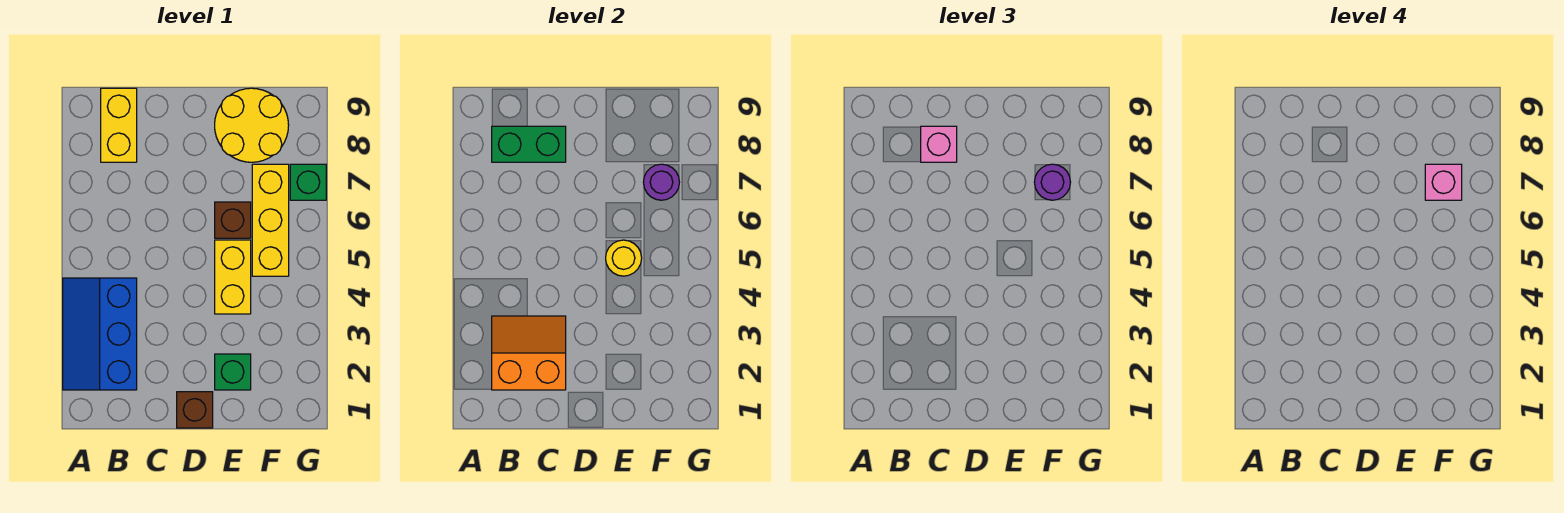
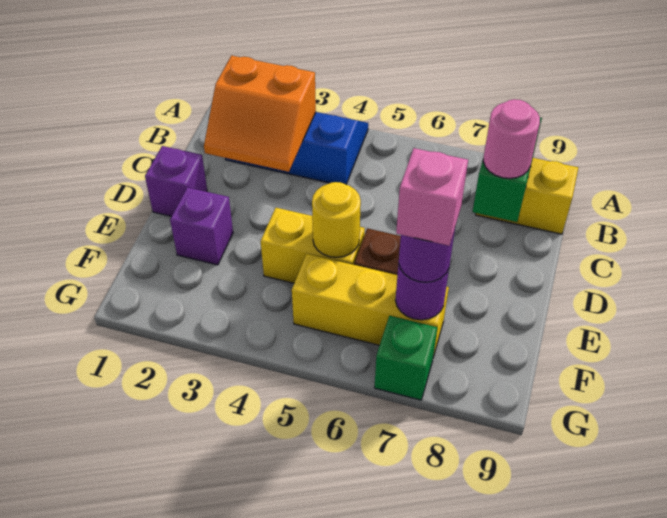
orange slope B2:C3 level 2 top 2 -> orange slope B2:C3 level 2 top B
pink brick C8 level 3 -> pink round brick C8 level 3
brown brick D1 level 1 -> purple brick D1 level 1
green brick E2 level 1 -> purple brick E2 level 1
yellow round brick E8:F9 level 1 -> none

